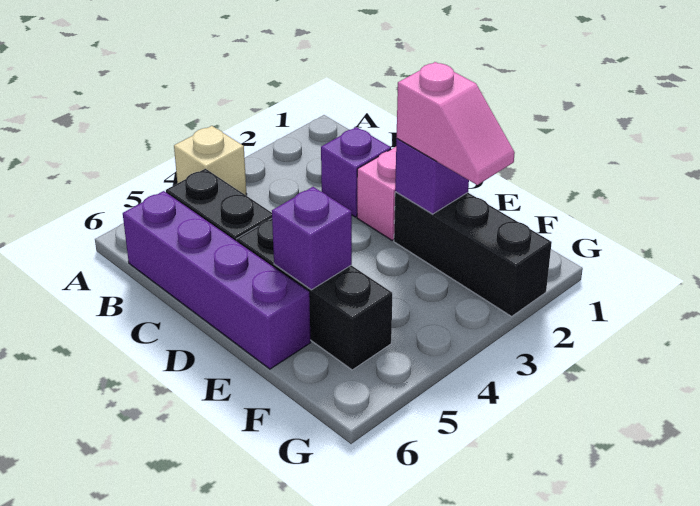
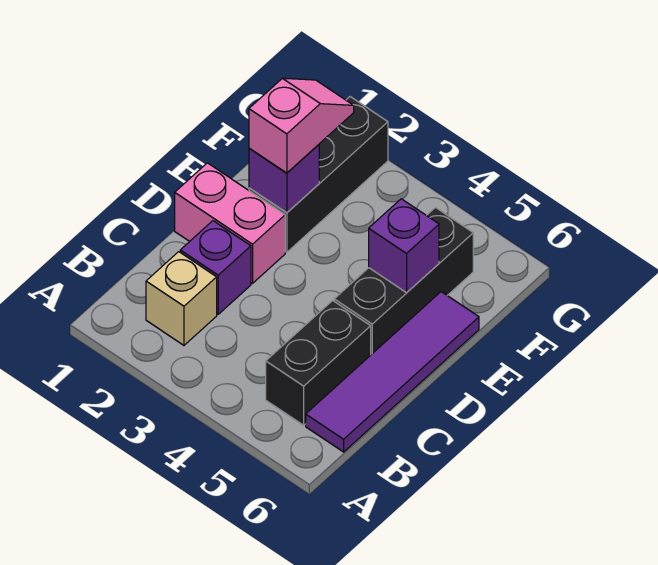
tan brick A4 level 1 -> tan brick B2 level 1
purple brick B6:E6 level 1 -> purple tile B6:E6 level 1

